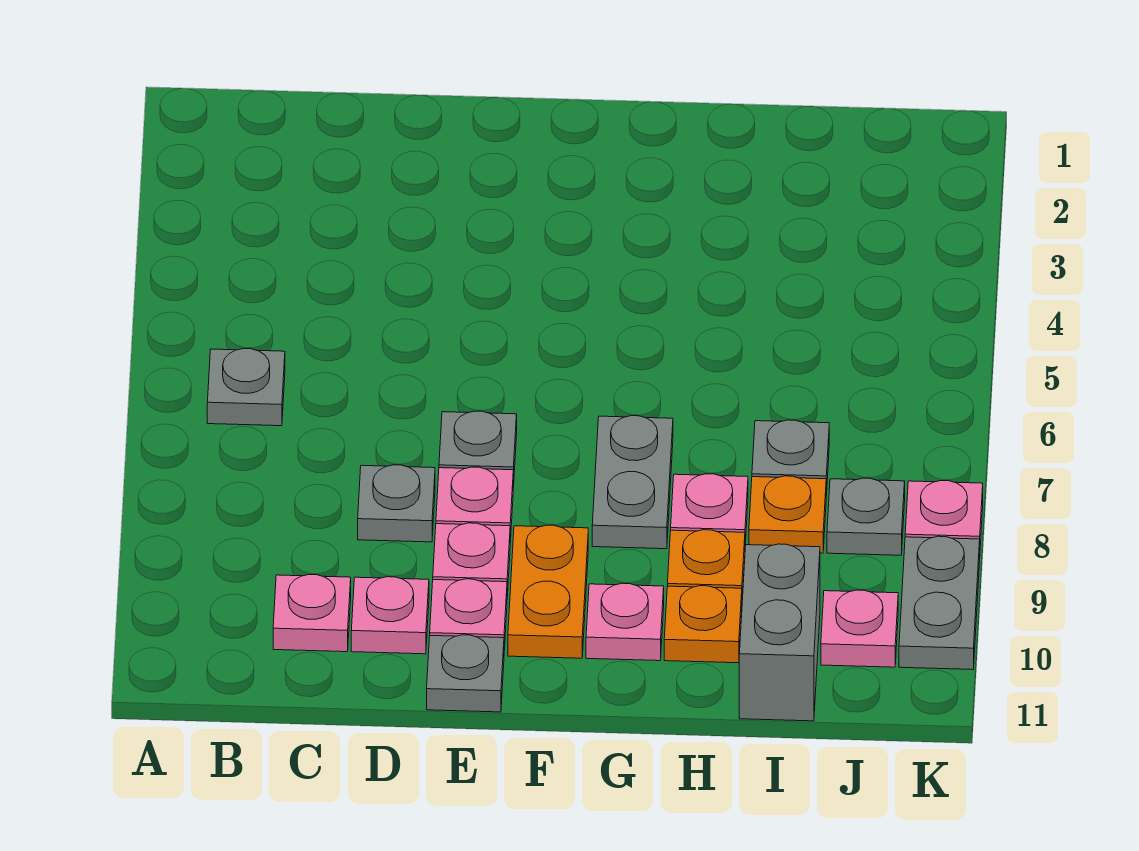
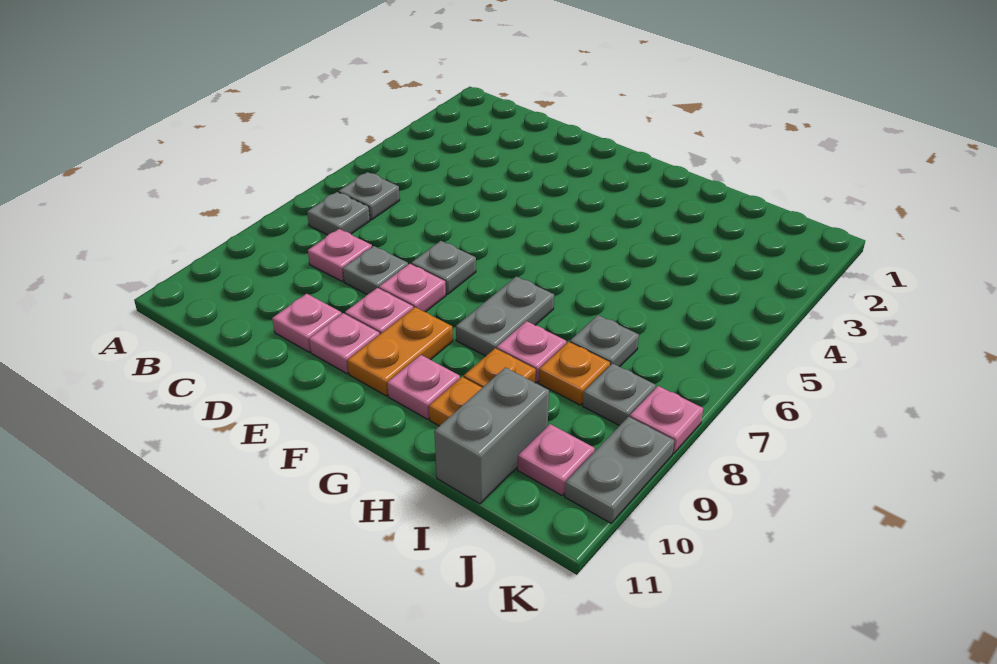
pink plate C10 level 1 -> pink plate C8 level 1
grey plate E11 level 1 -> grey plate B7 level 1

